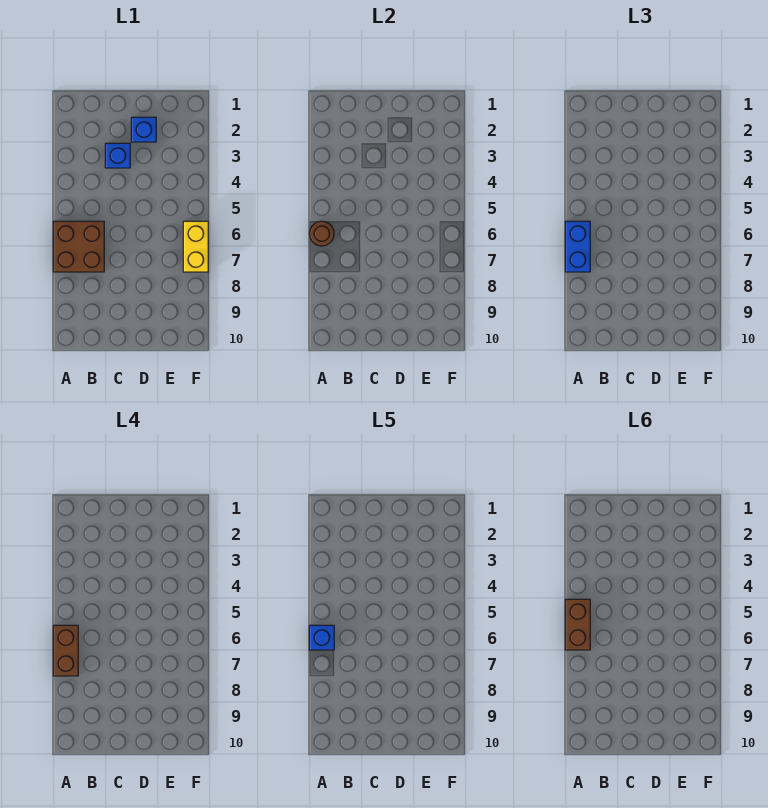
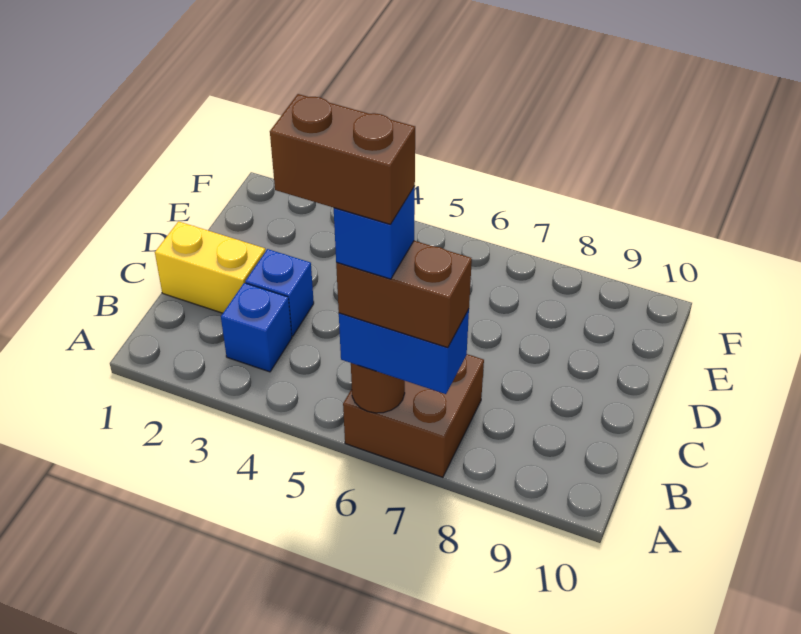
blue brick D2 level 1 -> blue brick B3 level 1
yellow brick F6:F7 level 1 -> yellow brick C1:C2 level 1

